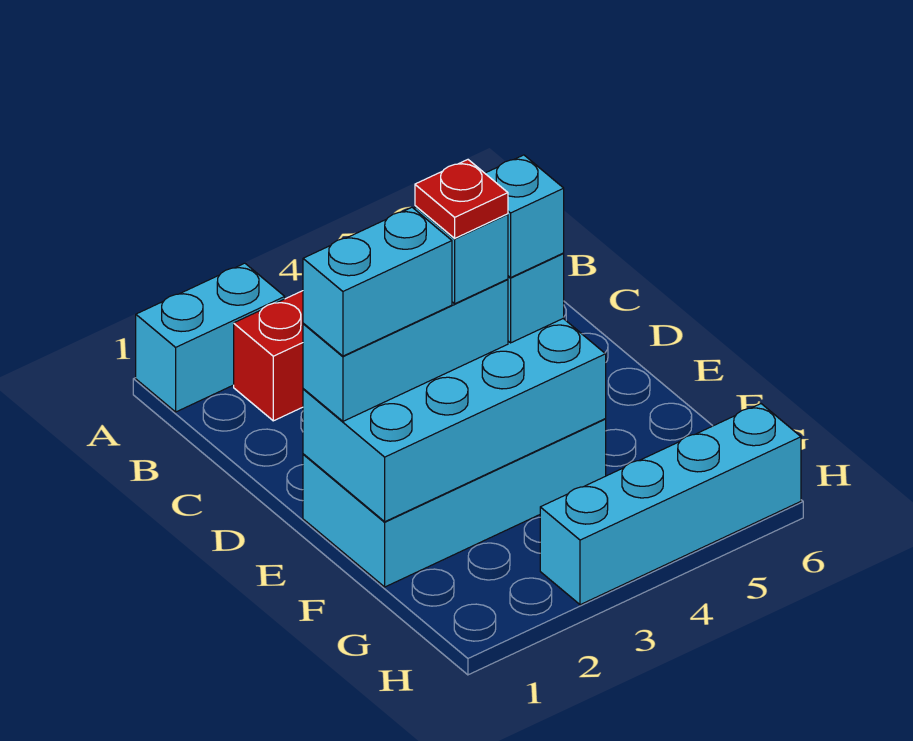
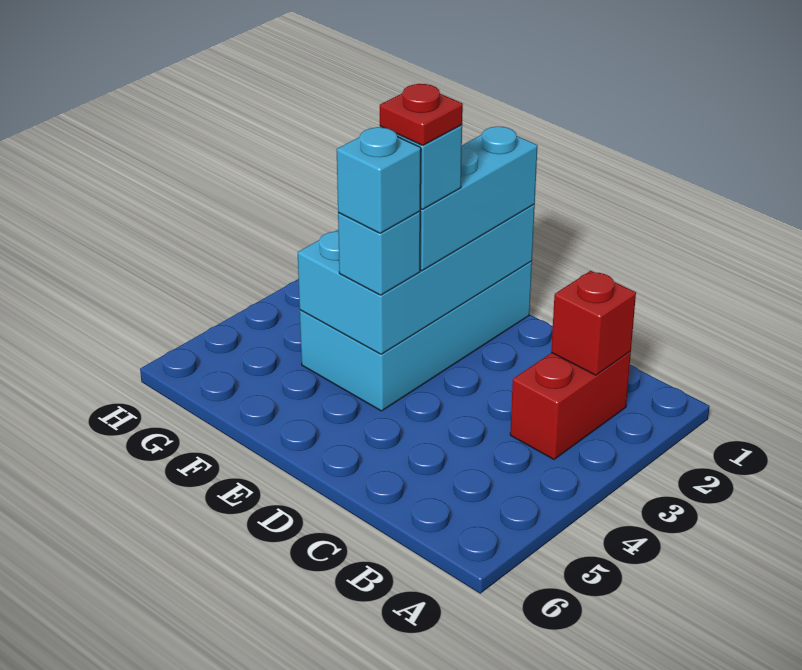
cyan brick A1:A2 level 1 -> none
none -> red brick B2 level 2
cyan brick E1:E2 level 4 -> none
cyan brick H3:H6 level 1 -> none

